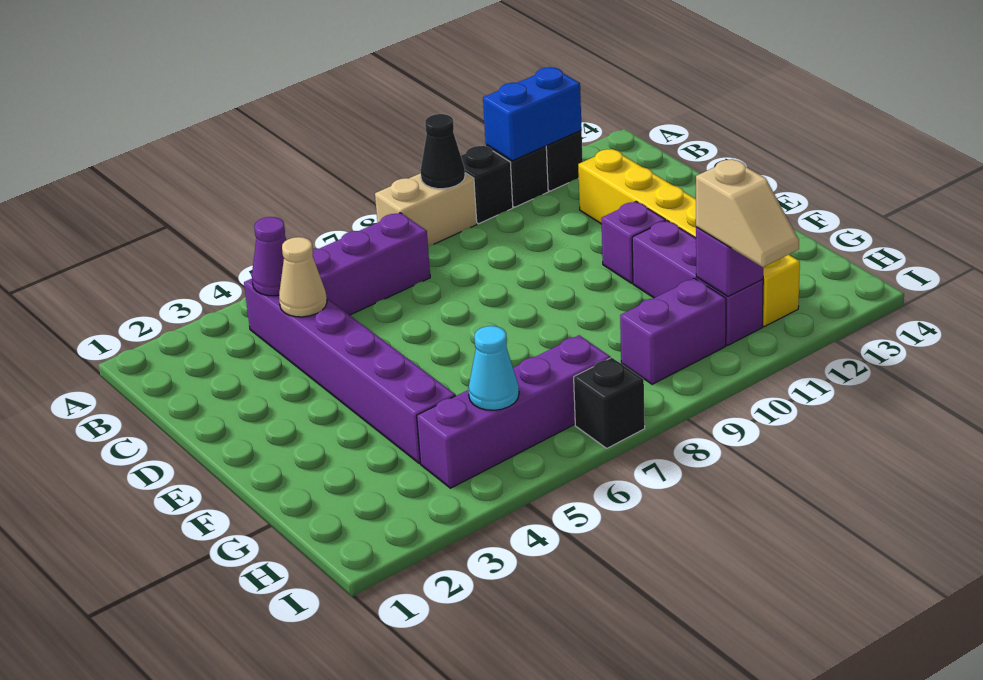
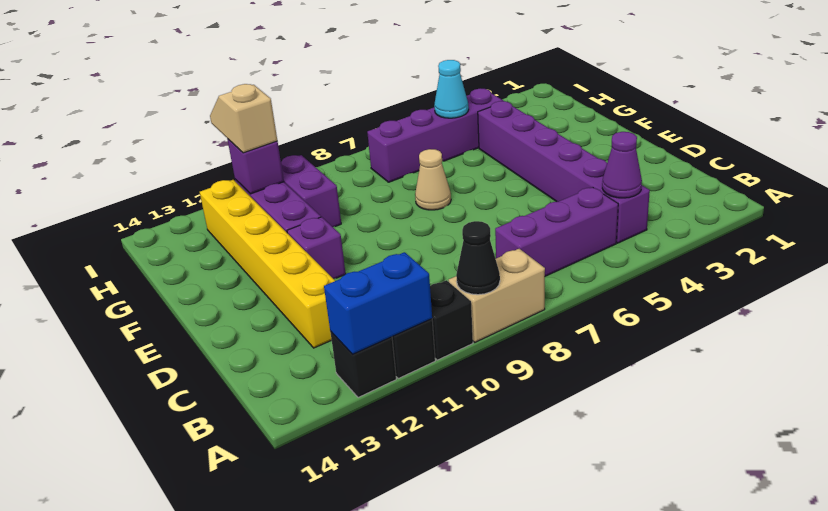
tan cone C4 level 2 -> tan cone F7 level 1
purple brick H9:H10 level 1 -> purple brick G10:H10 level 1
black brick I7 level 1 -> none

